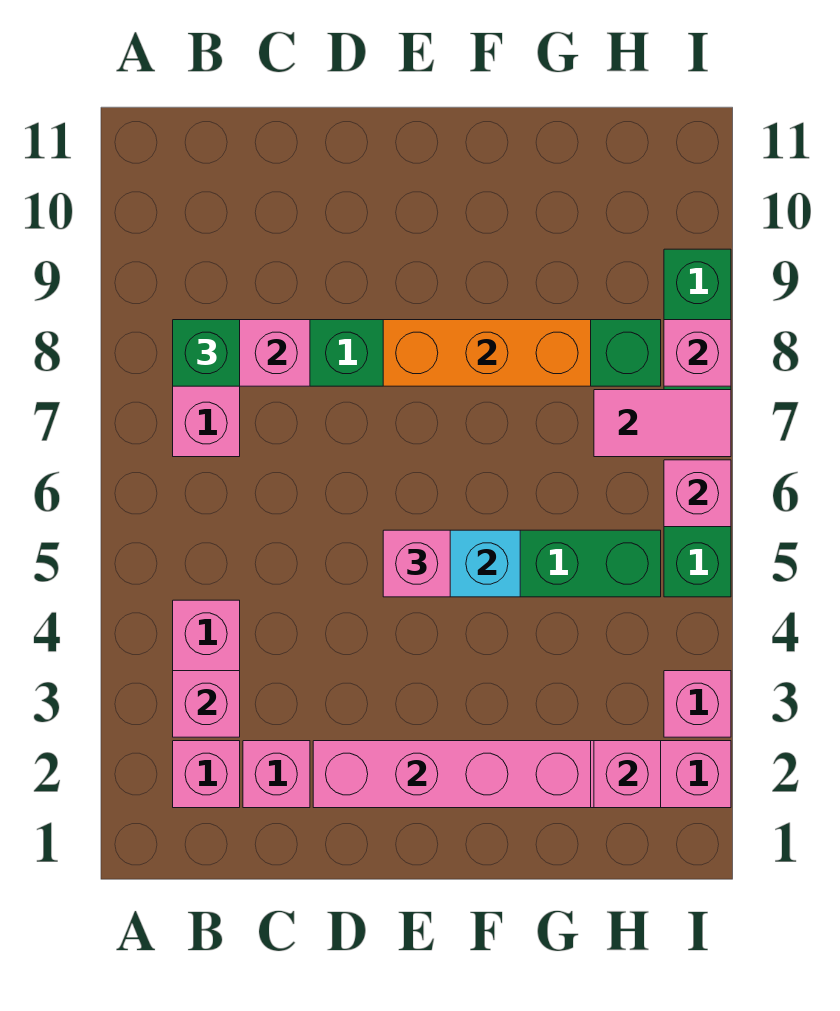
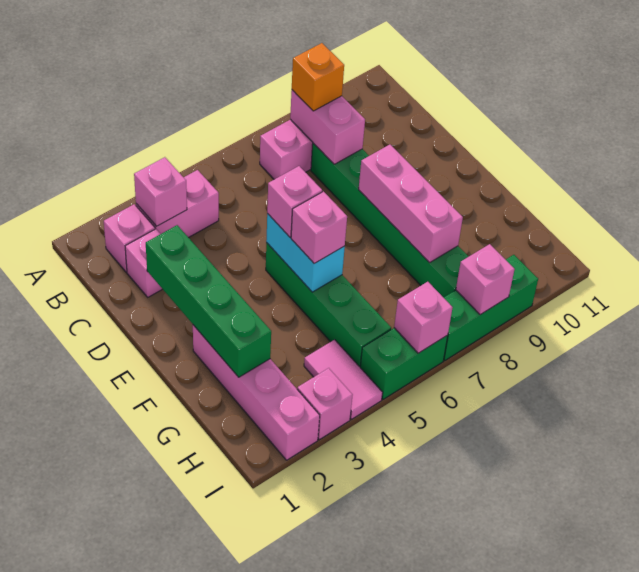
green brick B8 level 3 -> orange brick B8 level 3
pink brick D2:G2 level 2 -> green brick D2:G2 level 2
orange brick E8:G8 level 2 -> pink brick E8:G8 level 2
pink brick H2 level 2 -> pink brick F5 level 3
pink tile H7:I7 level 2 -> pink tile H4:I4 level 1

